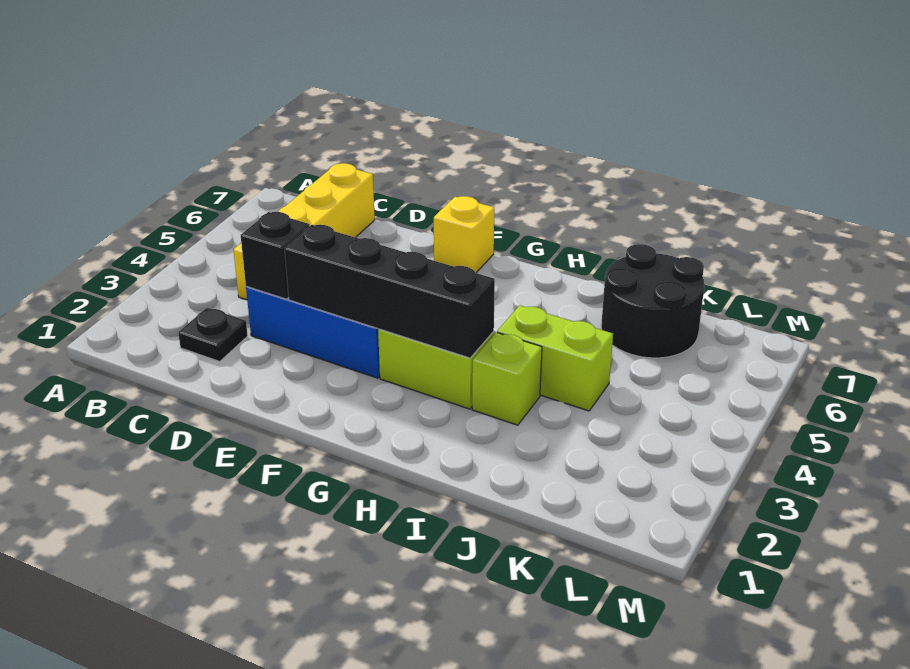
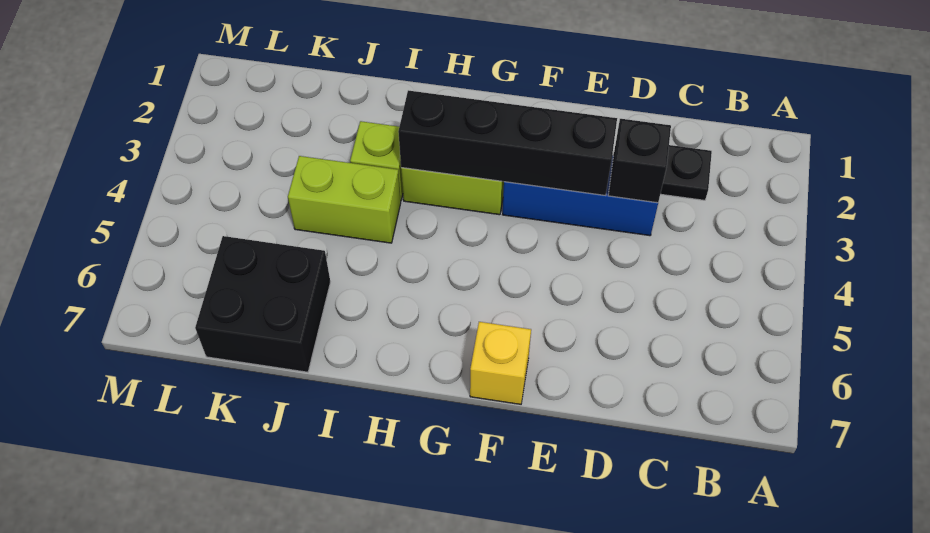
yellow brick C4:C7 level 1 -> none
black round brick J6:K7 level 1 -> black brick J6:K7 level 1

